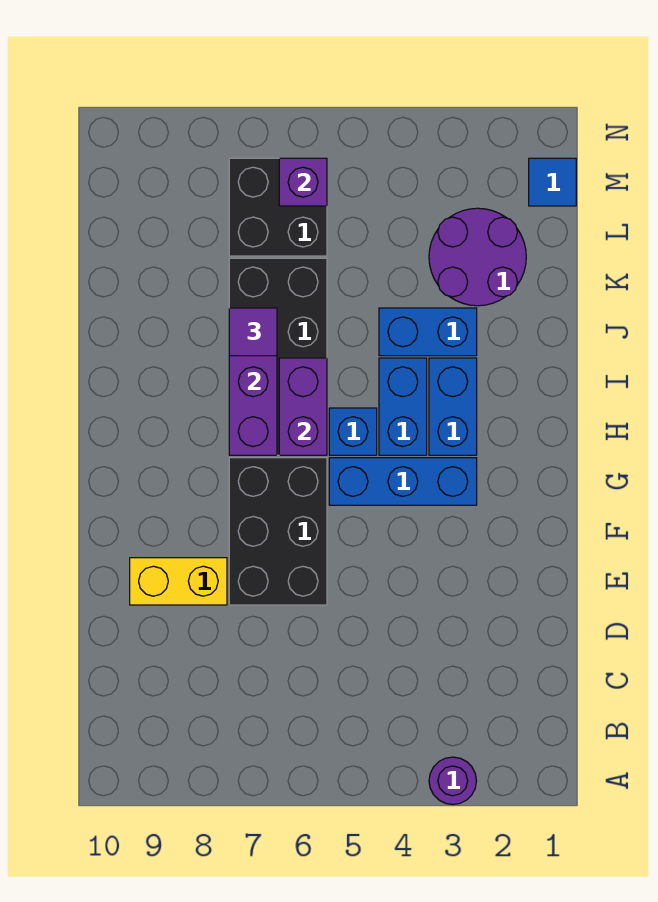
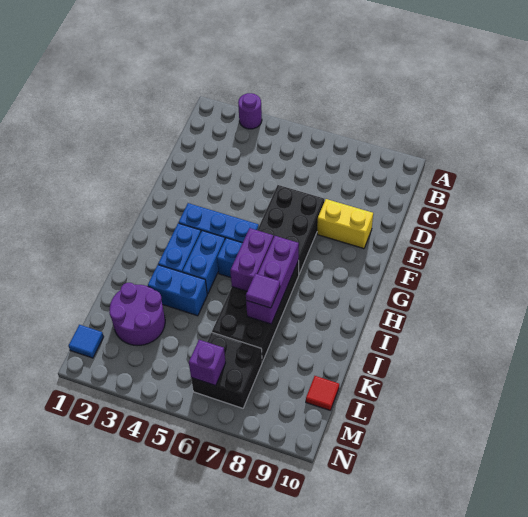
none -> red tile L10 level 1

